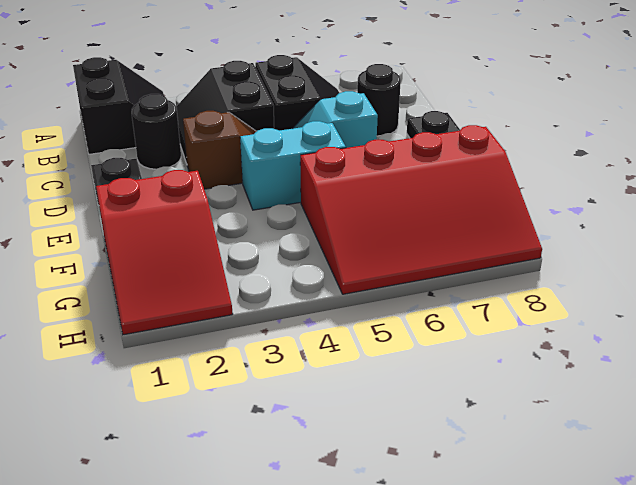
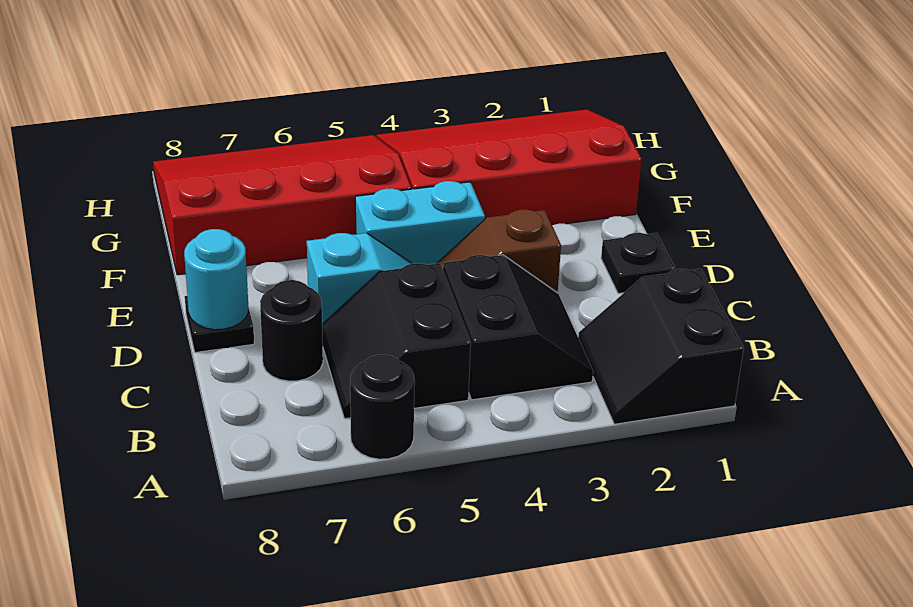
black round brick C2 level 1 -> black round brick A6 level 1
none -> cyan round brick D8 level 2
red slope F1:H2 level 1 top F -> red slope F1:H4 level 1 top F

